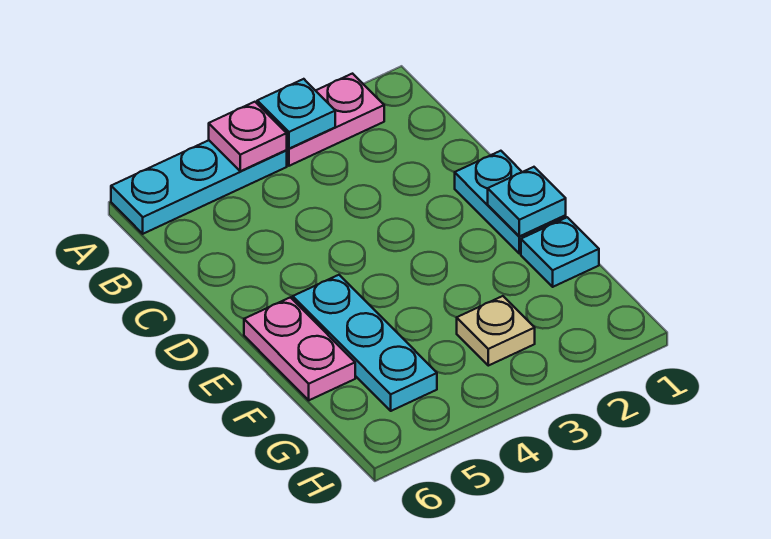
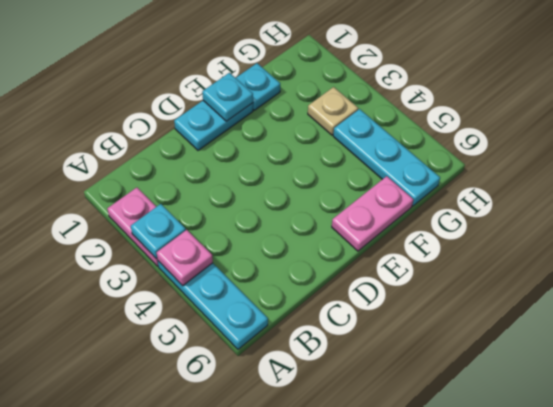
cyan plate E5:G5 level 1 -> cyan plate G4:G6 level 1

